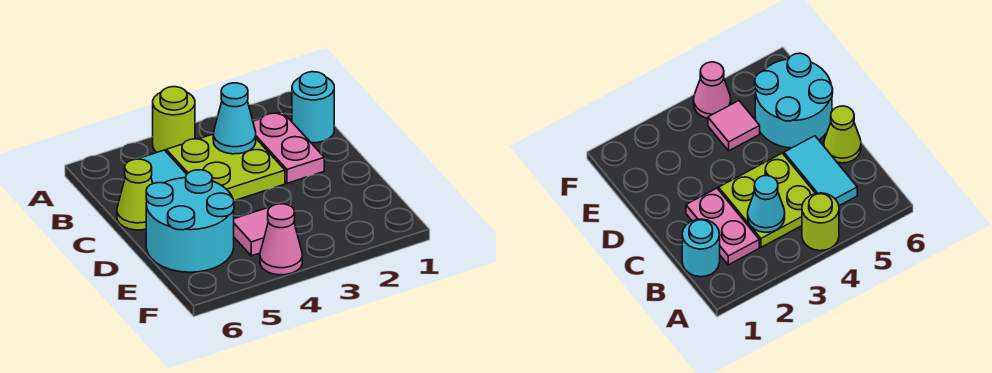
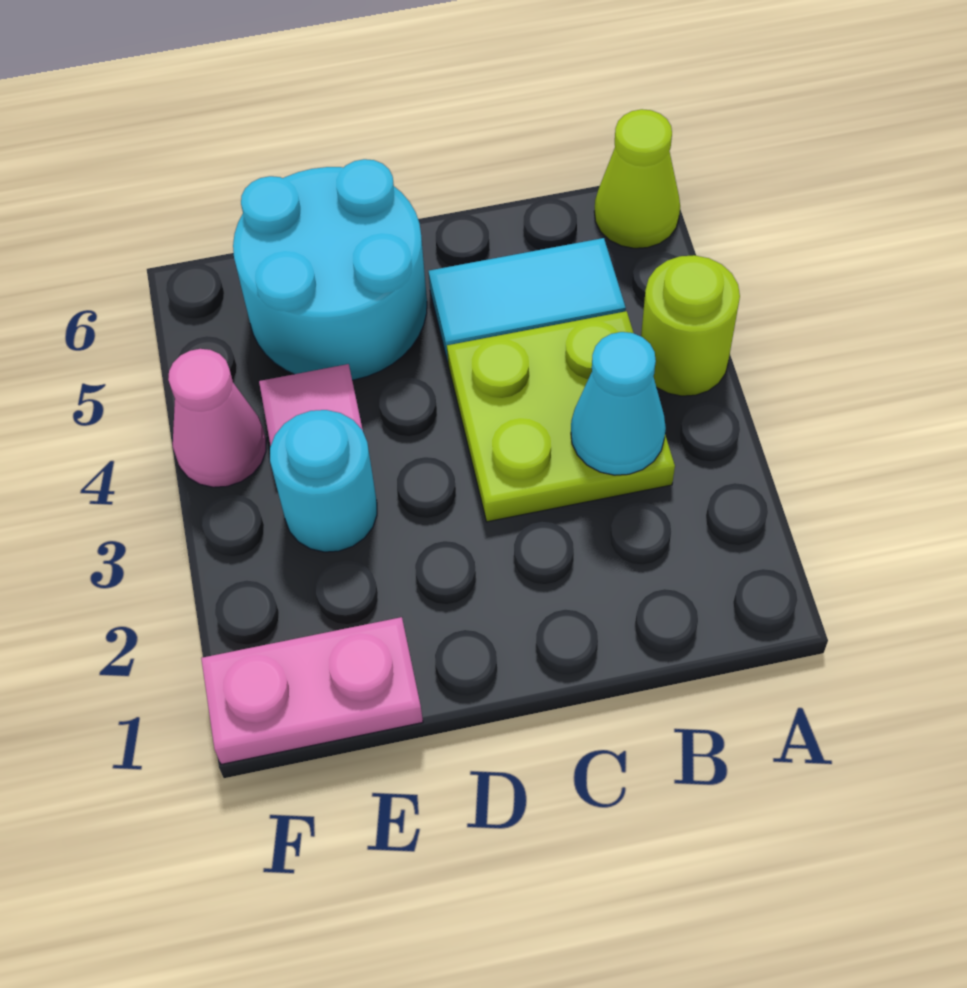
cyan round brick B1 level 1 -> cyan round brick E3 level 1
pink plate B2:C2 level 1 -> pink plate E1:F1 level 1
lime cone C6 level 1 -> lime cone A6 level 1

